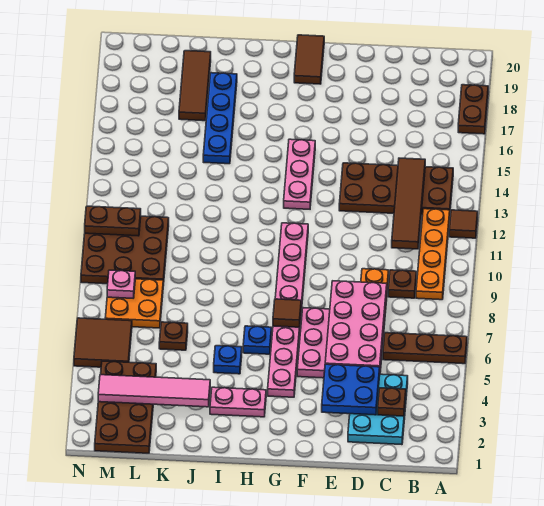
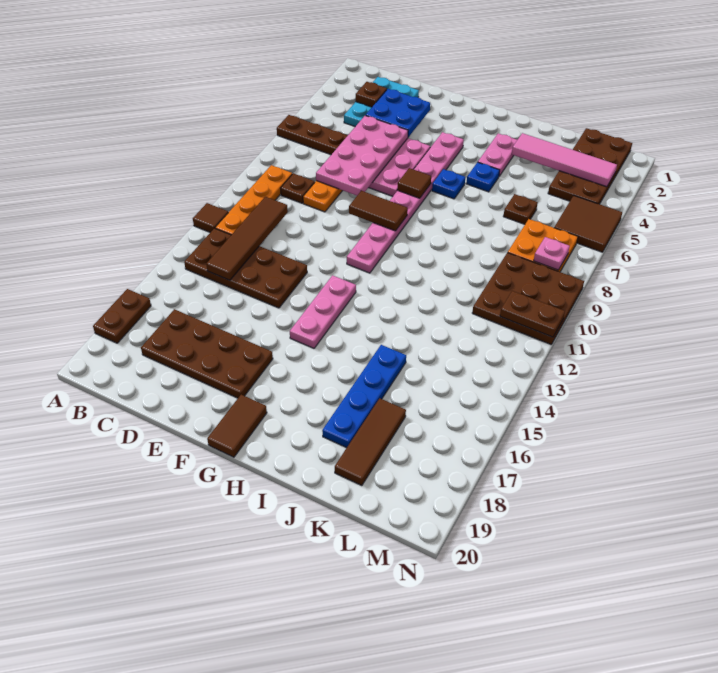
none -> brown plate C17:F18 level 1
none -> brown tile F9:G9 level 2
pink plate H3:I3 level 1 -> pink plate I3:I4 level 1

